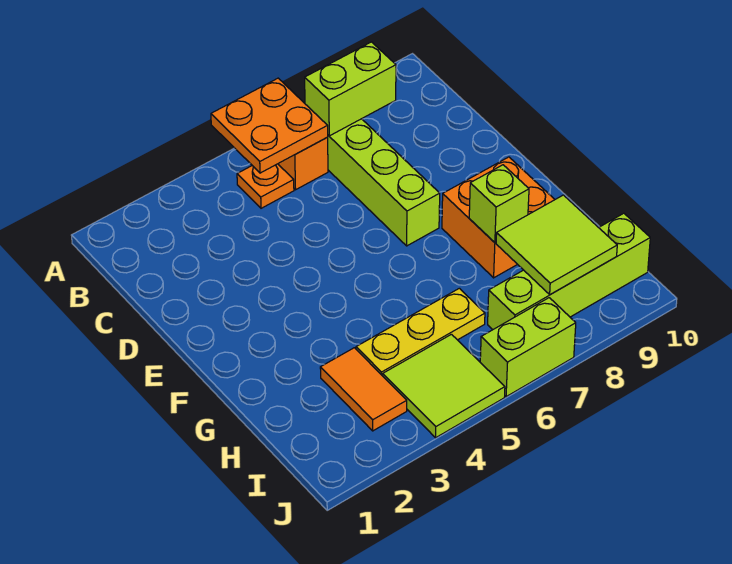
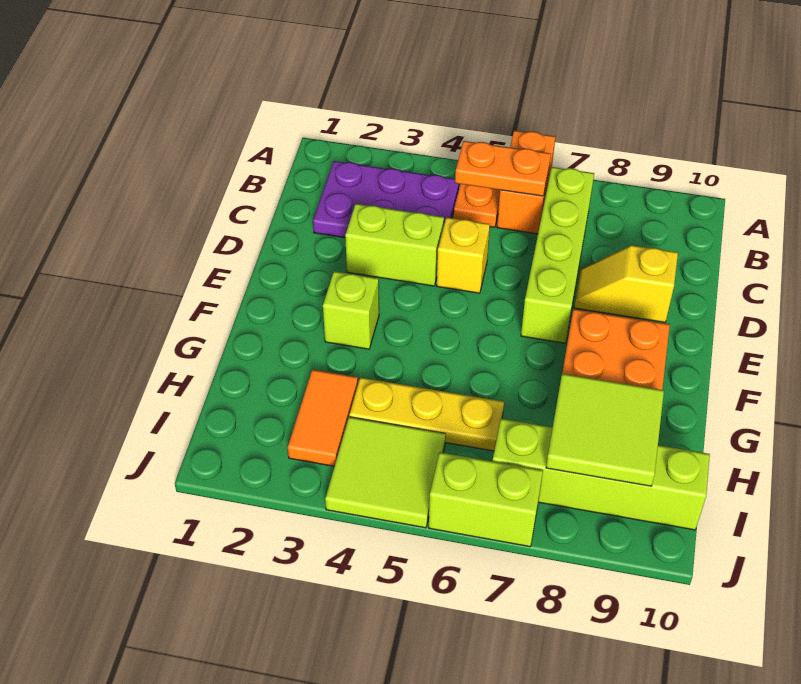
orange plate A5:B6 level 2 -> orange plate B5:B6 level 2
none -> purple plate B2:C4 level 1
lime brick B7:B8 level 2 -> lime brick D3:D4 level 1
none -> yellow brick D5 level 1
none -> yellow slope D8:D9 level 1 top 9
lime brick G8 level 2 -> lime brick F3 level 1

